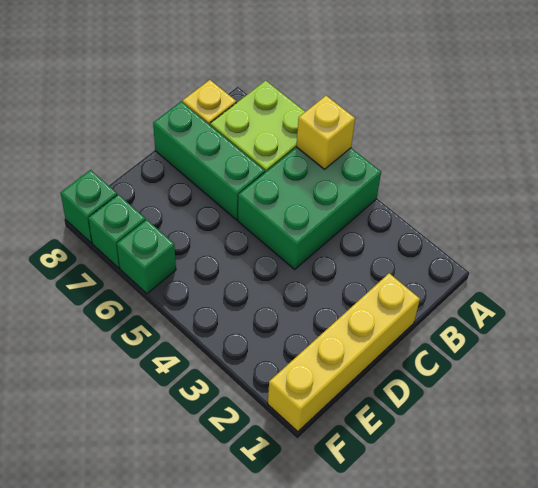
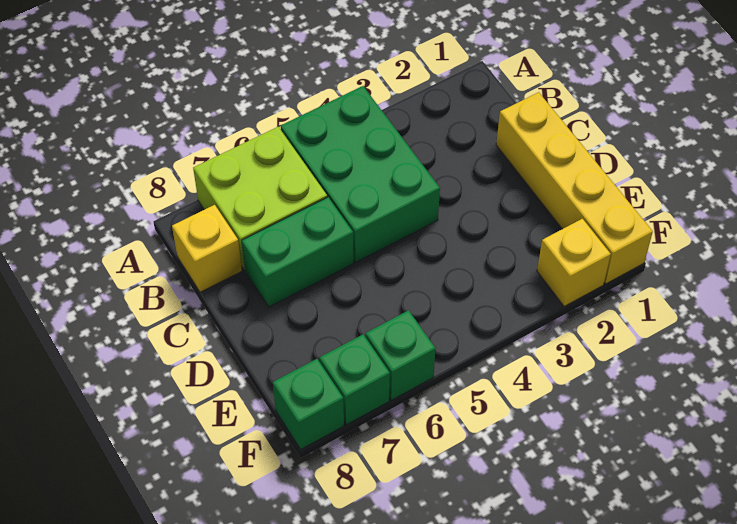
yellow brick A5 level 2 -> yellow brick F2 level 1
green brick C6:C8 level 1 -> green brick C6:C7 level 1

